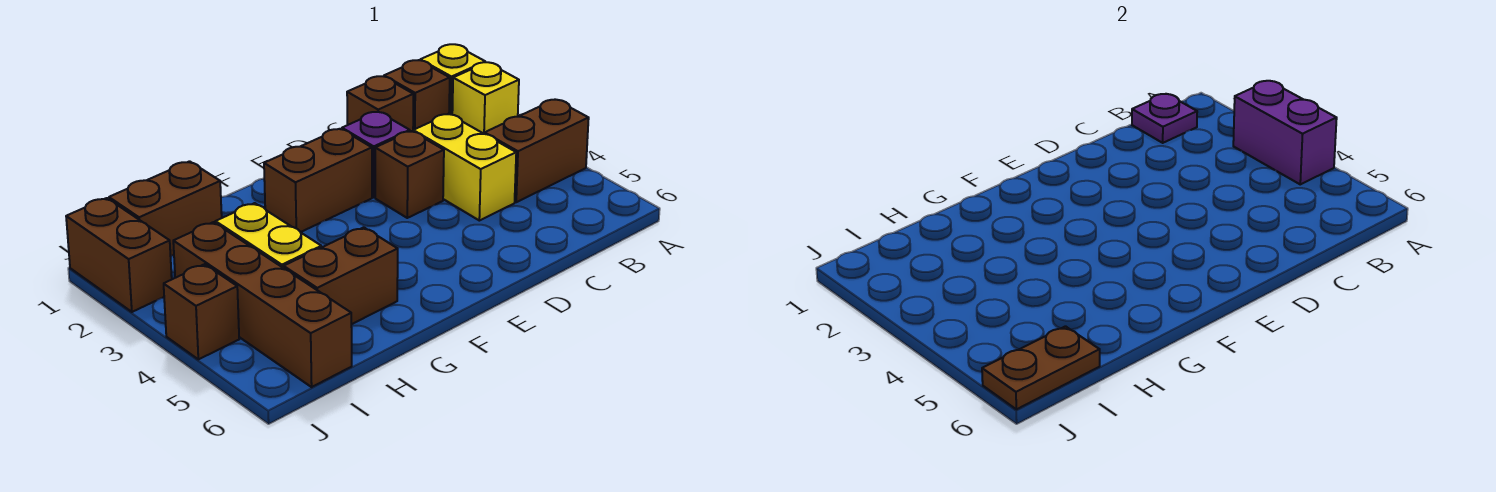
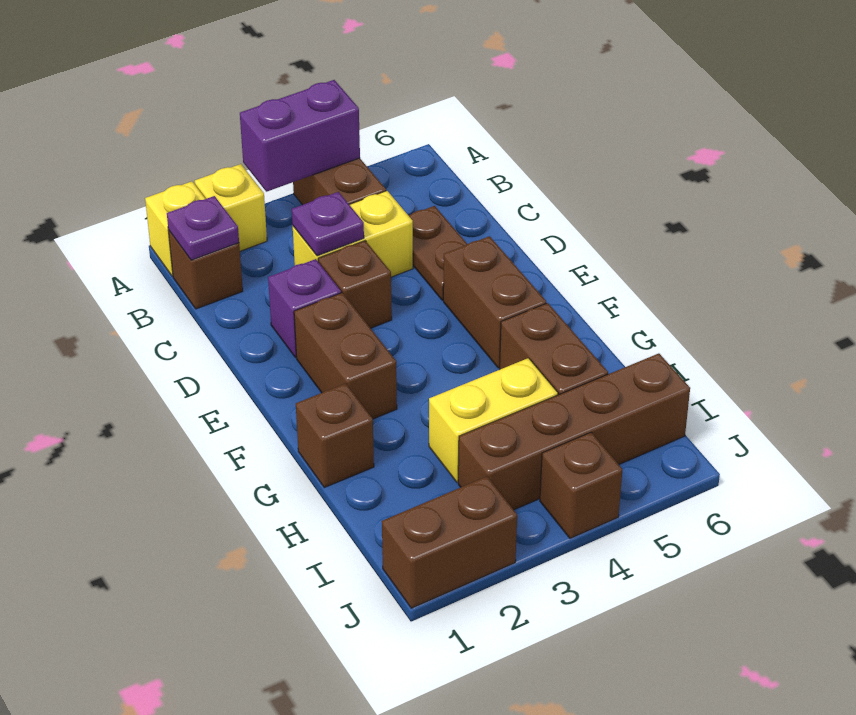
brown brick C1 level 1 -> brown brick G1 level 1
none -> purple plate C3 level 2
brown brick H1:I1 level 1 -> brown brick E5:F5 level 1
brown plate I6:J6 level 2 -> brown plate C5:D5 level 1

